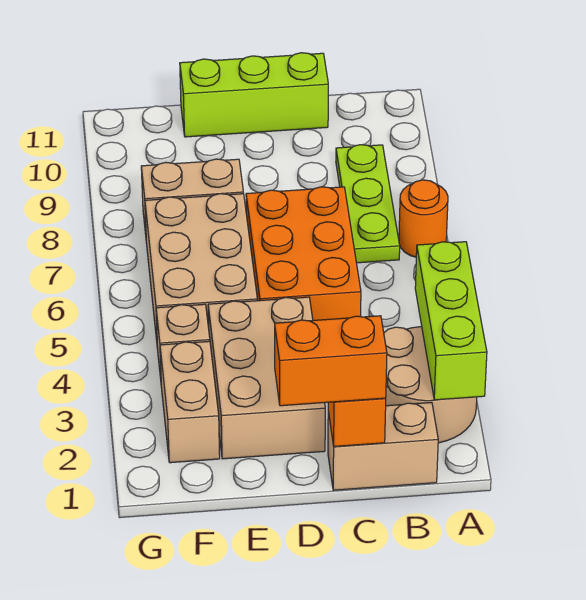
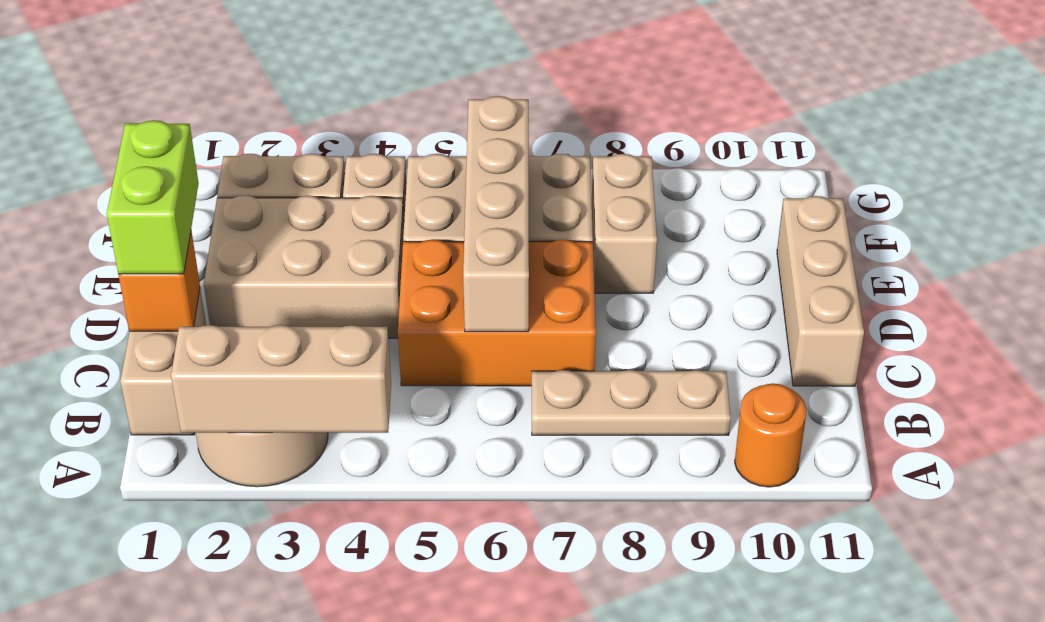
lime brick A2:A4 level 2 -> tan brick A2:A4 level 2
orange round brick A7 level 1 -> orange round brick A10 level 1
lime plate B7:B9 level 1 -> tan plate B7:B9 level 1
orange brick C1:D1 level 3 -> lime brick C1:D1 level 3
none -> tan brick C6:F6 level 2
lime brick C11:E11 level 1 -> tan brick C11:E11 level 1

